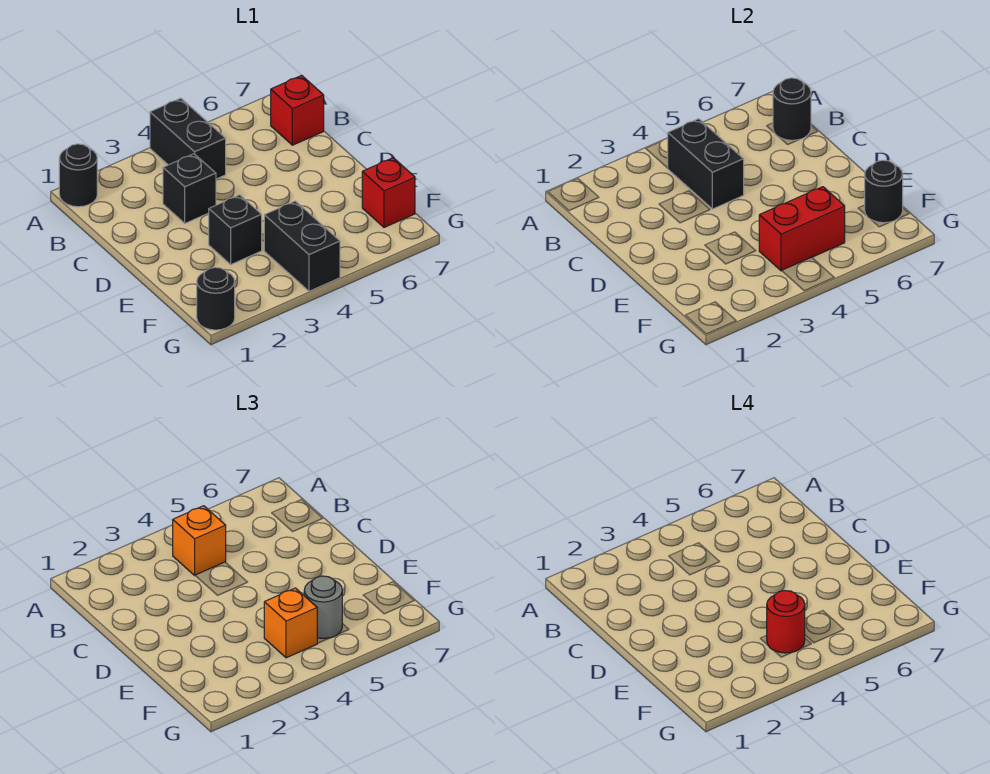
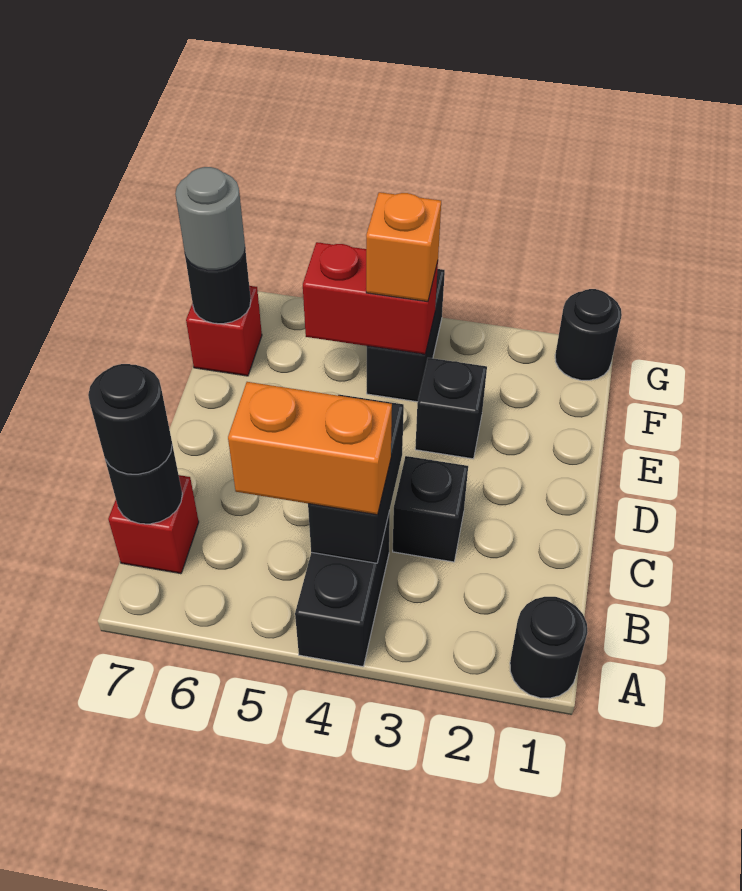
orange brick B4 level 3 -> orange brick B4:B5 level 3
none -> black round brick B7 level 3
red round brick F4 level 4 -> none
grey round brick F5 level 3 -> grey round brick F7 level 3

